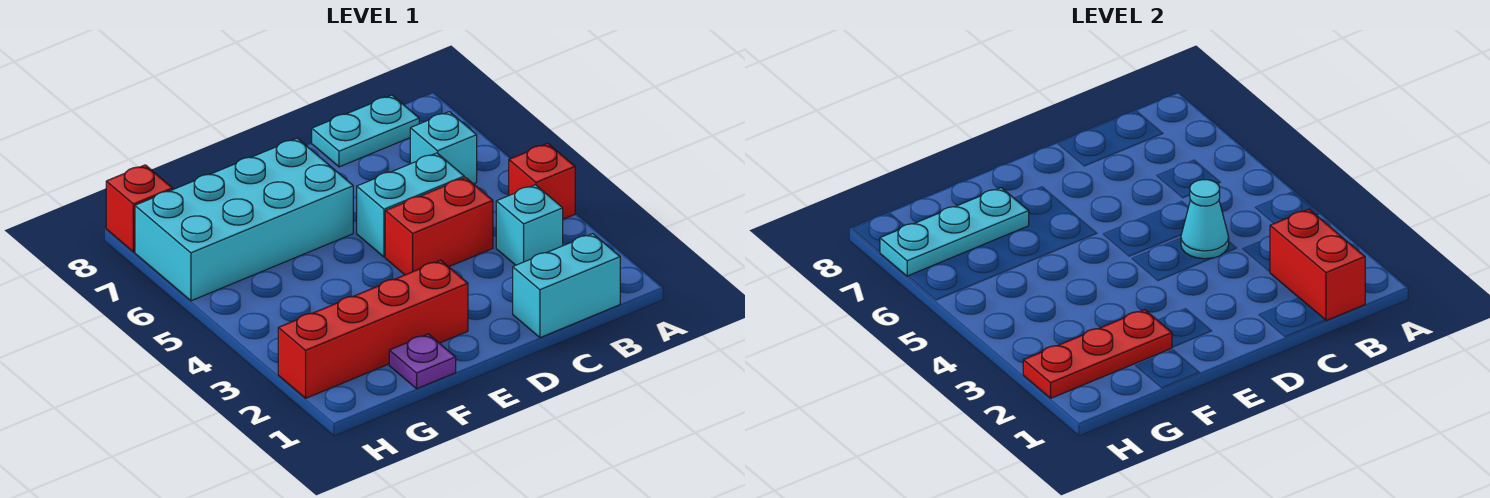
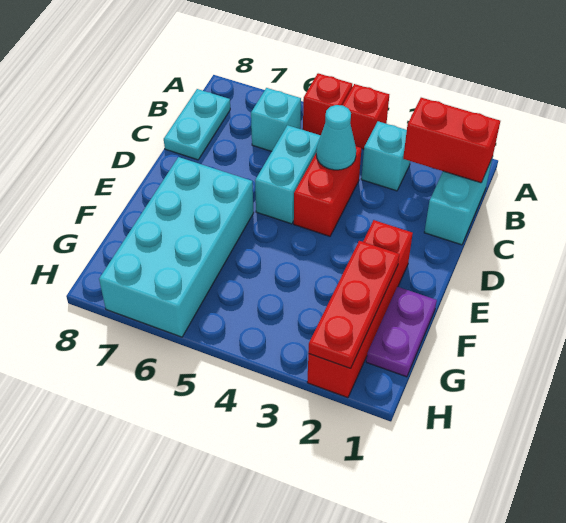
purple plate F1 level 1 -> purple plate F1:G1 level 1
cyan plate F7:H7 level 2 -> none
red brick H8 level 1 -> red brick A5 level 1

